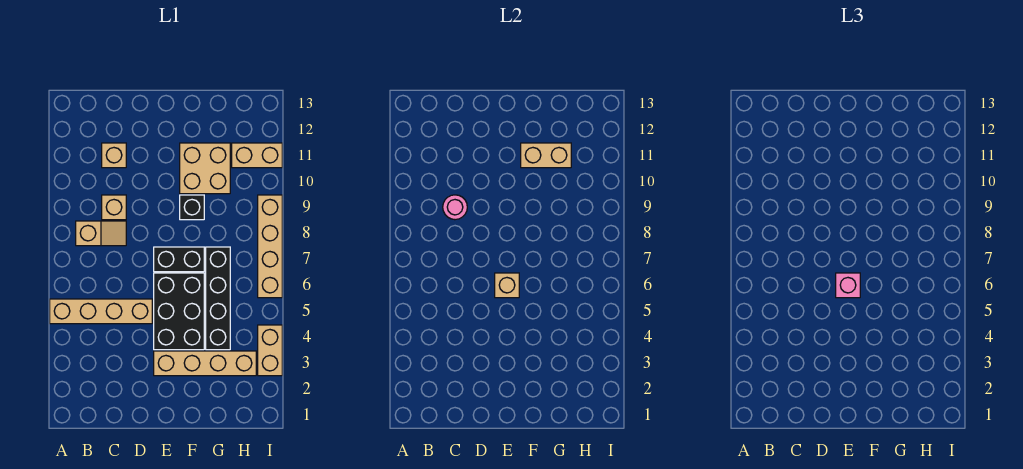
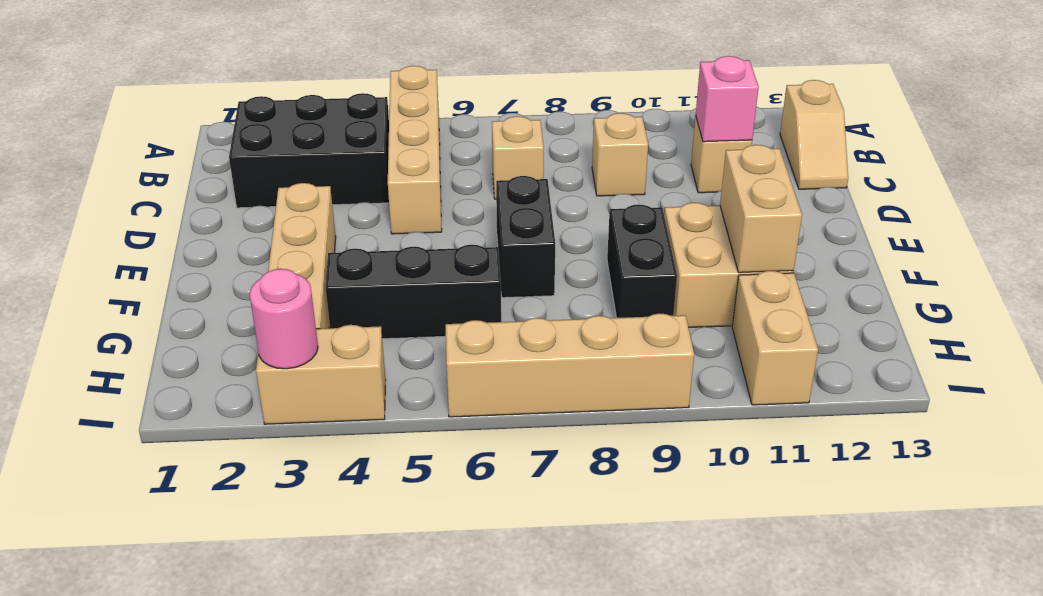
tan slope B8:C8 level 1 top B -> tan slope B13:C13 level 1 top B
pink round brick C9 level 2 -> pink round brick I3 level 2
black brick E4:F6 level 1 -> black brick B2:C4 level 1
tan brick E6 level 2 -> tan brick C7 level 1
pink brick E6 level 3 -> pink brick C11 level 2
black brick F9 level 1 -> black brick F9:G9 level 1
black brick G4:G7 level 1 -> black brick G4:G6 level 1

